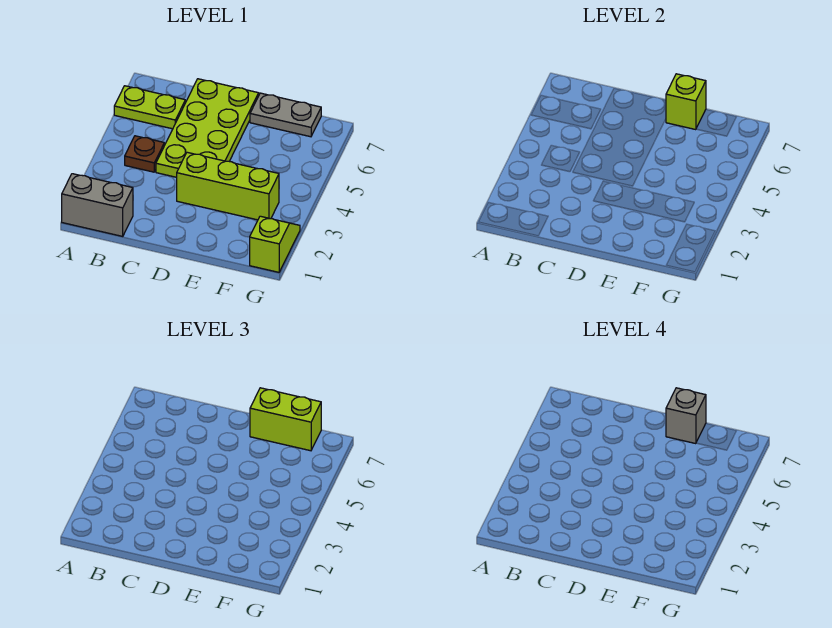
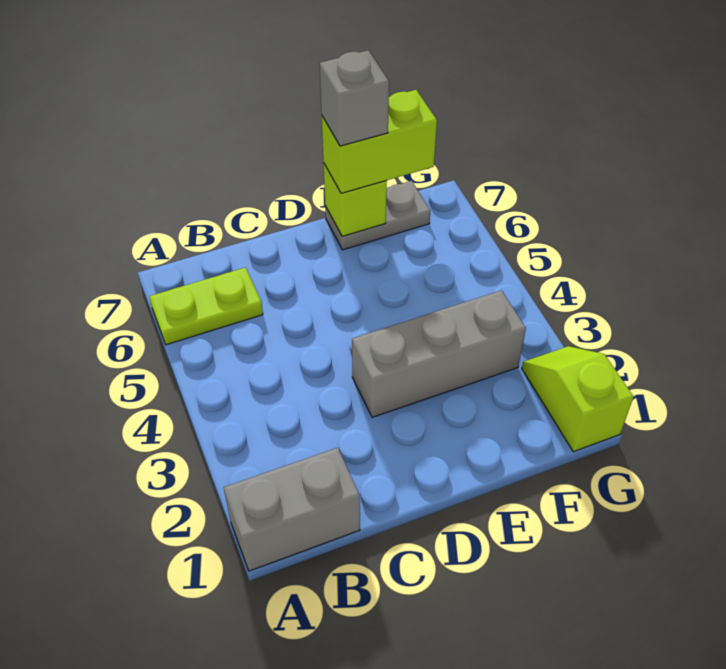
brown plate B4 level 1 -> none
lime plate C4:D7 level 1 -> none
lime brick D3:F3 level 1 -> grey brick D3:F3 level 1

